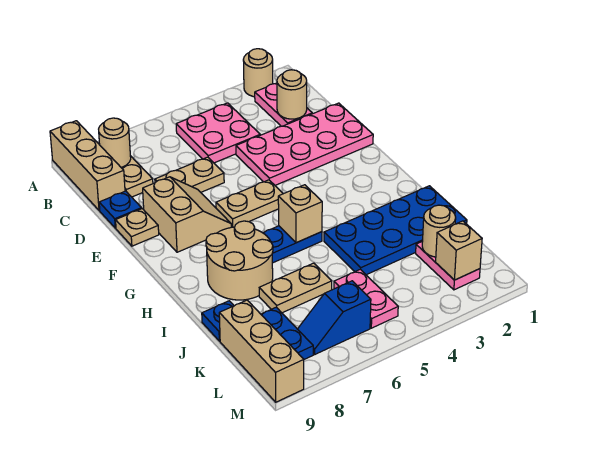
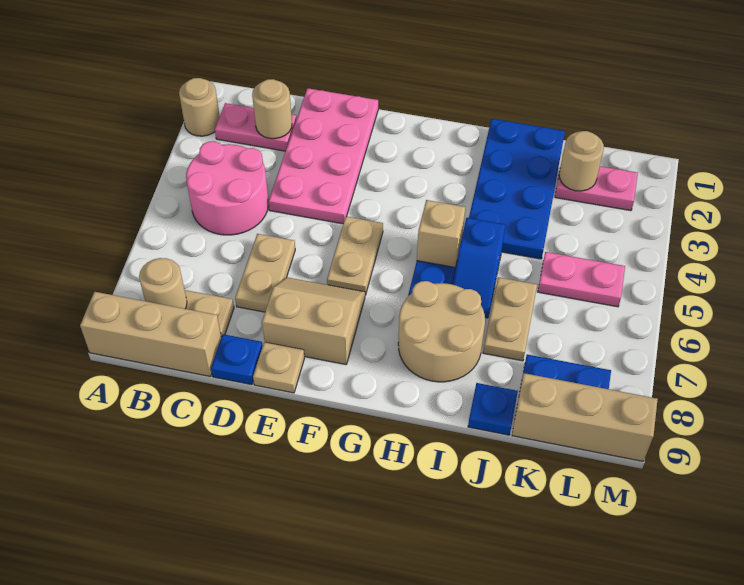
pink plate B4:C5 level 1 -> pink round brick B4:C5 level 1
tan brick L2 level 2 -> none
blue slope L6:L7 level 1 top 6 -> blue slope I5:I6 level 1 top 5

